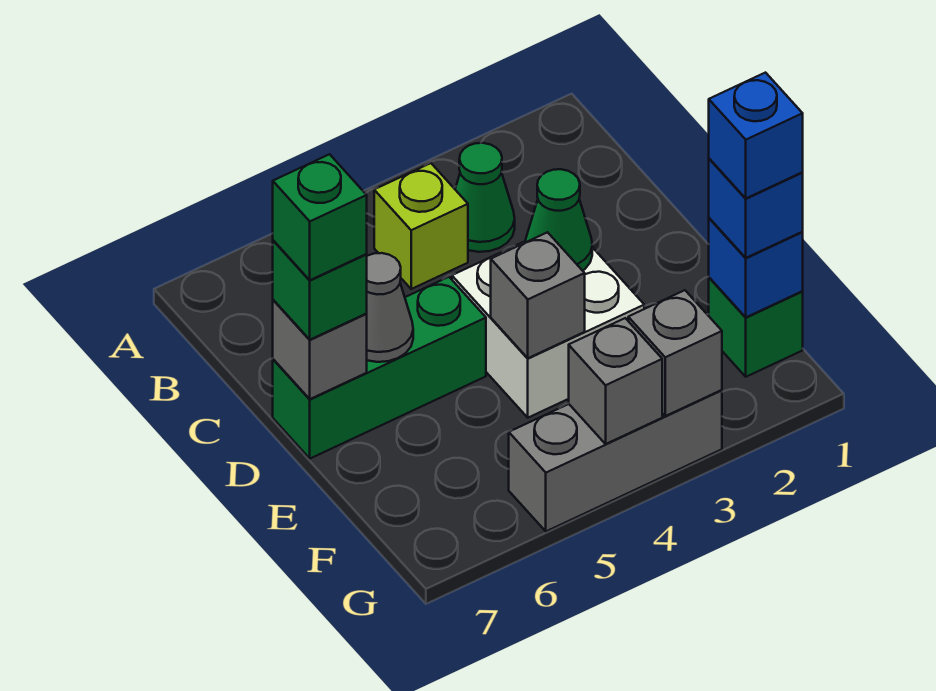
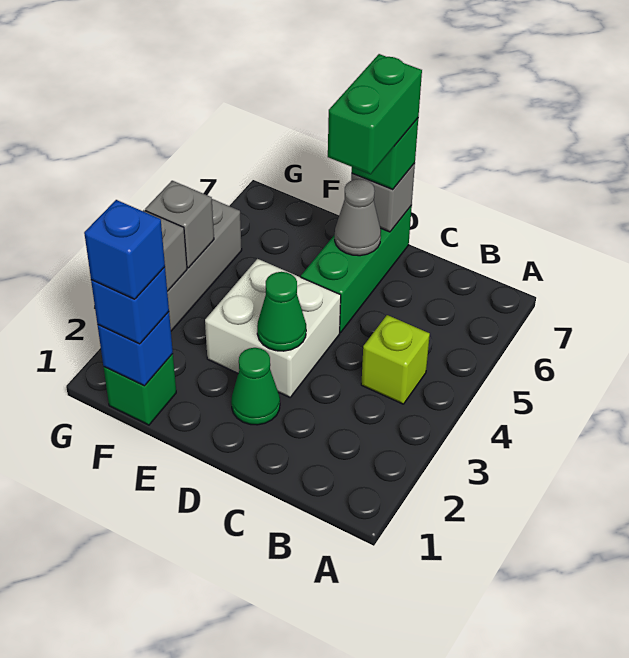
green cone B3 level 1 -> green cone D2 level 1
green brick D7 level 4 -> green brick D6:D7 level 4
grey brick E4 level 2 -> none

